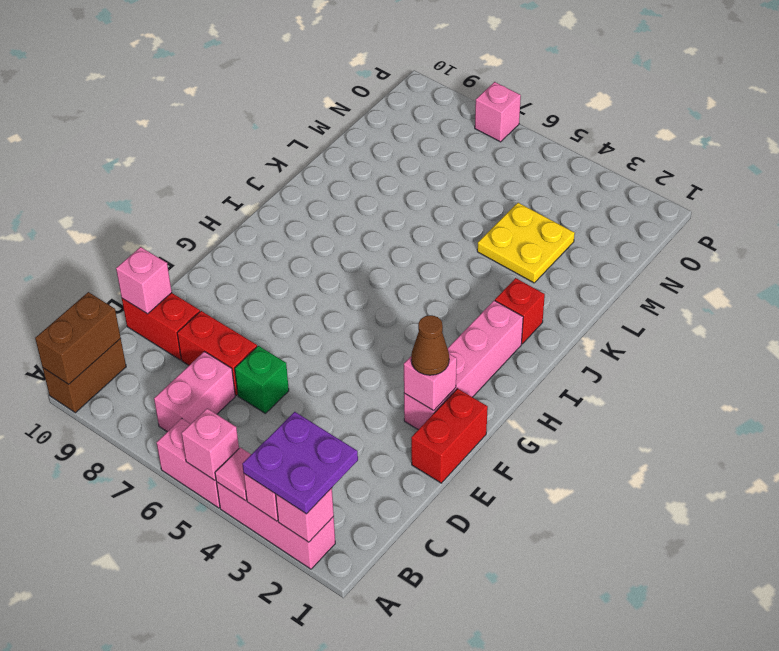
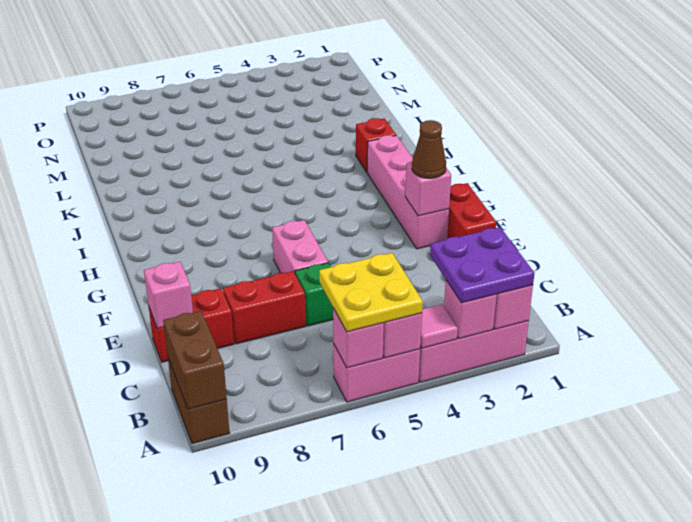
pink brick B7:C7 level 1 -> pink brick E6:F6 level 1
yellow plate L3:M4 level 1 -> yellow plate A5:B6 level 3
pink brick P7 level 1 -> pink brick A6 level 2

